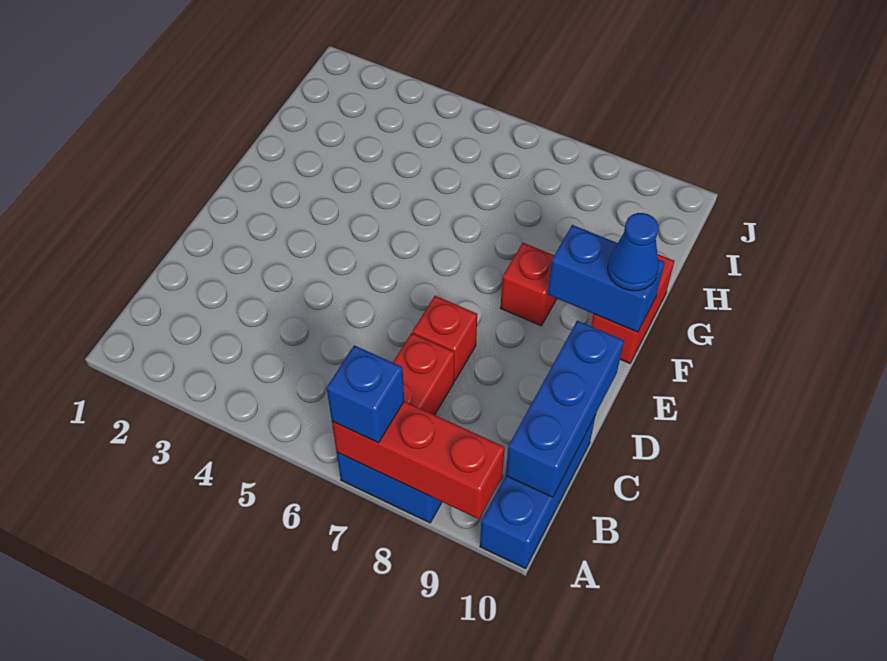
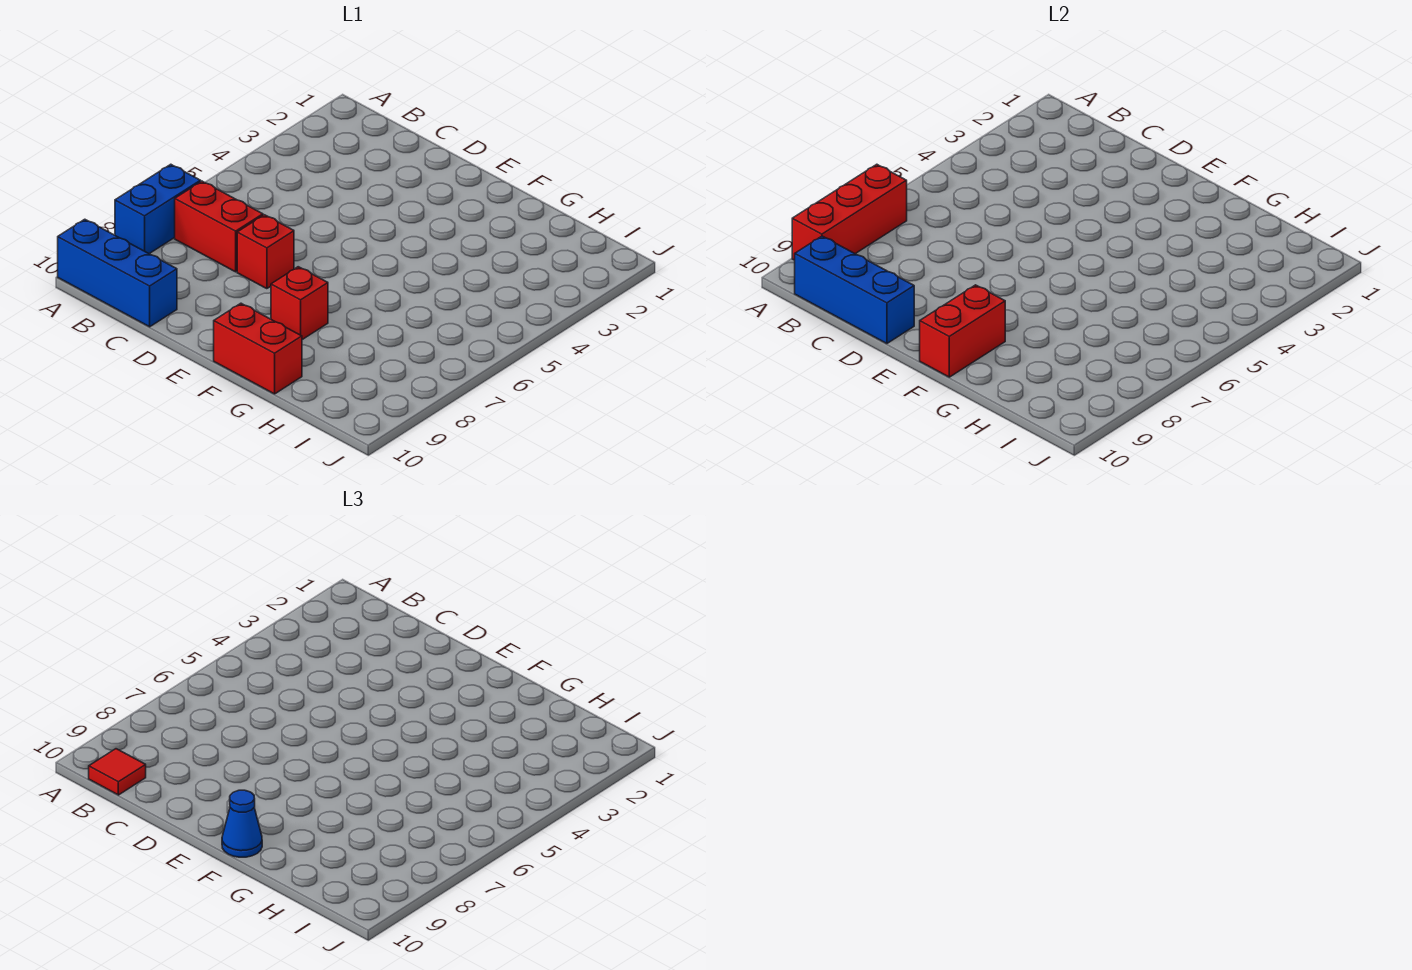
blue brick A7 level 3 -> none
none -> red tile B10 level 3
blue brick F9:F10 level 2 -> red brick F9:F10 level 2

